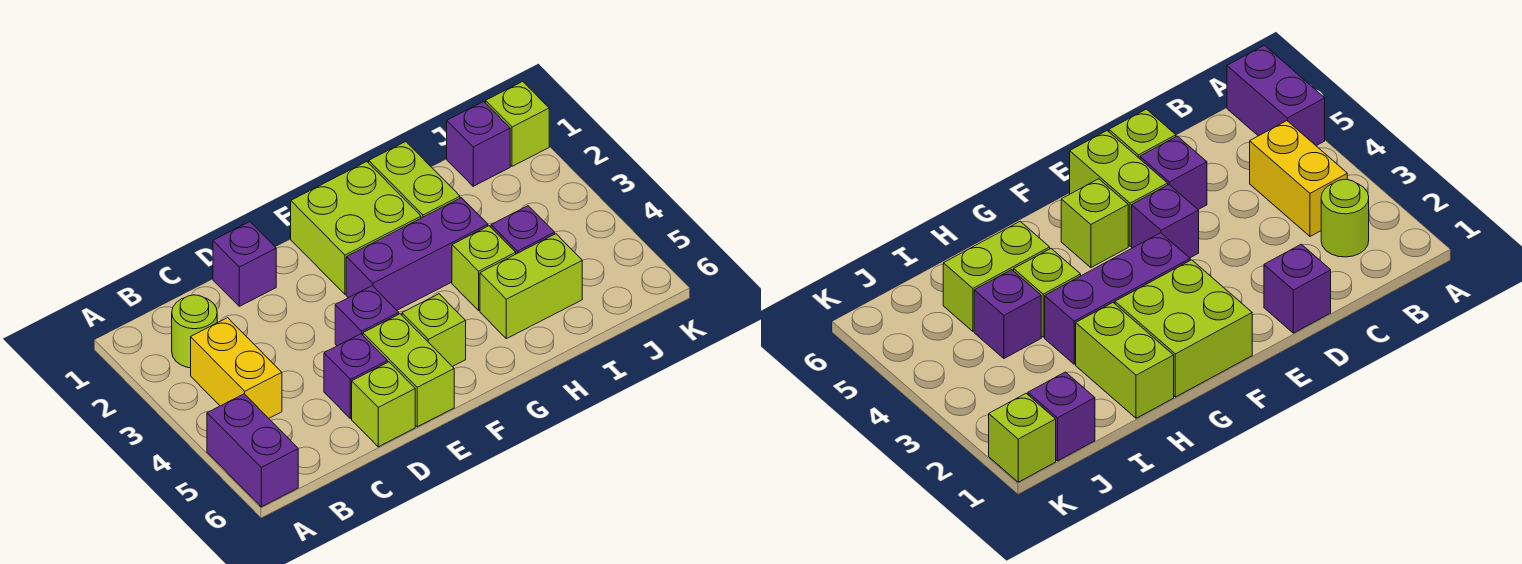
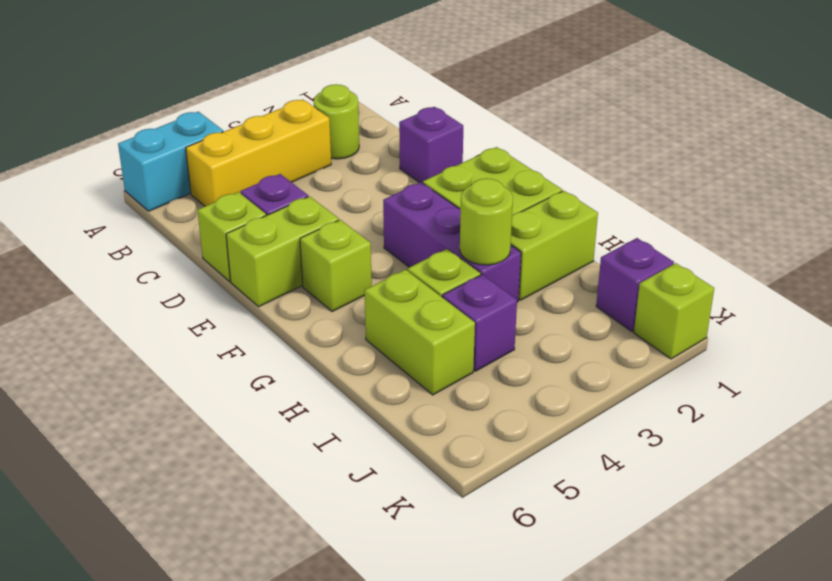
purple brick A5:A6 level 1 -> cyan brick A5:A6 level 1
yellow brick B3:B4 level 1 -> yellow brick B3:B5 level 1
purple brick E4 level 1 -> none
none -> lime round brick H3 level 2

